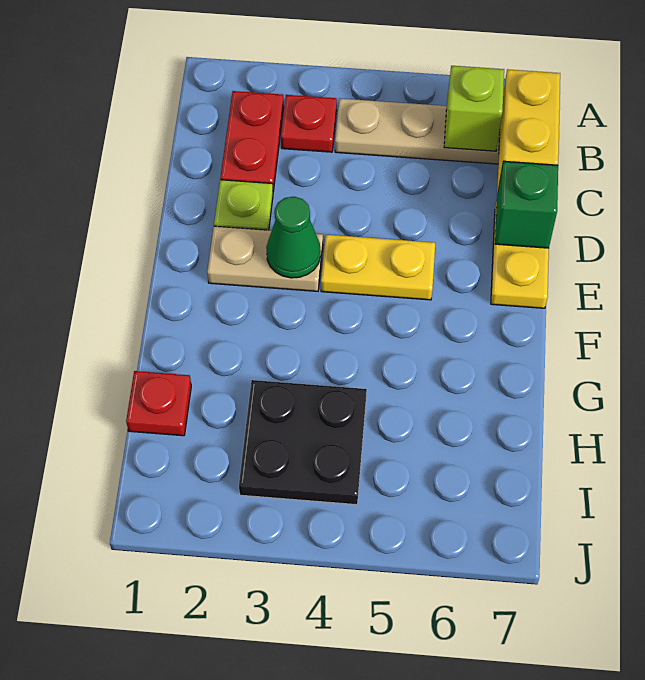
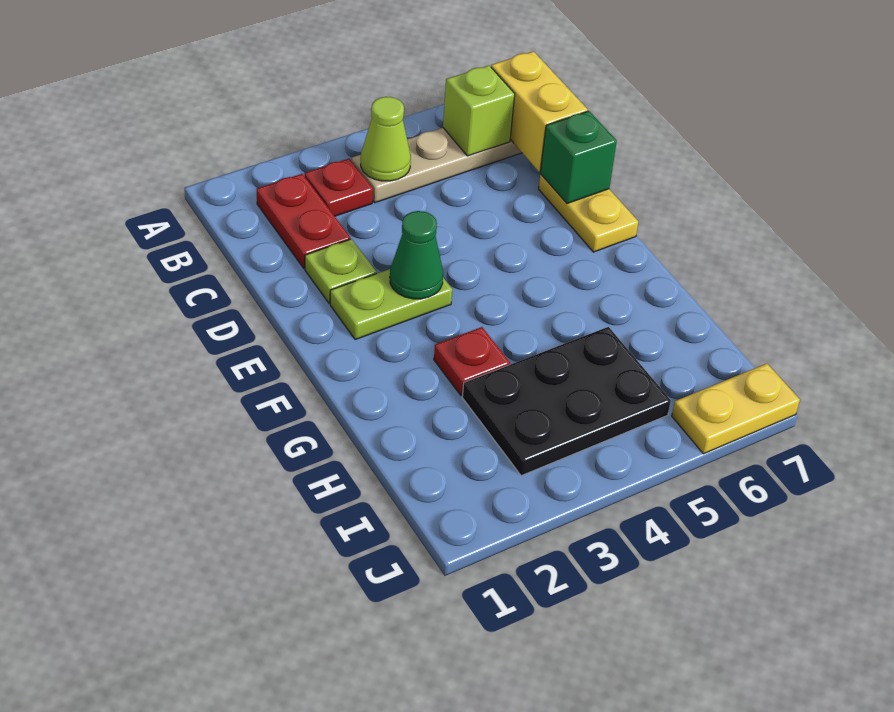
none -> lime cone B4 level 2
tan plate E2:E3 level 1 -> lime plate E2:E3 level 1
yellow plate E4:E5 level 1 -> yellow plate J6:J7 level 1
red plate H1 level 1 -> red plate G3 level 1
black plate H3:I4 level 1 -> black plate H3:I5 level 1

